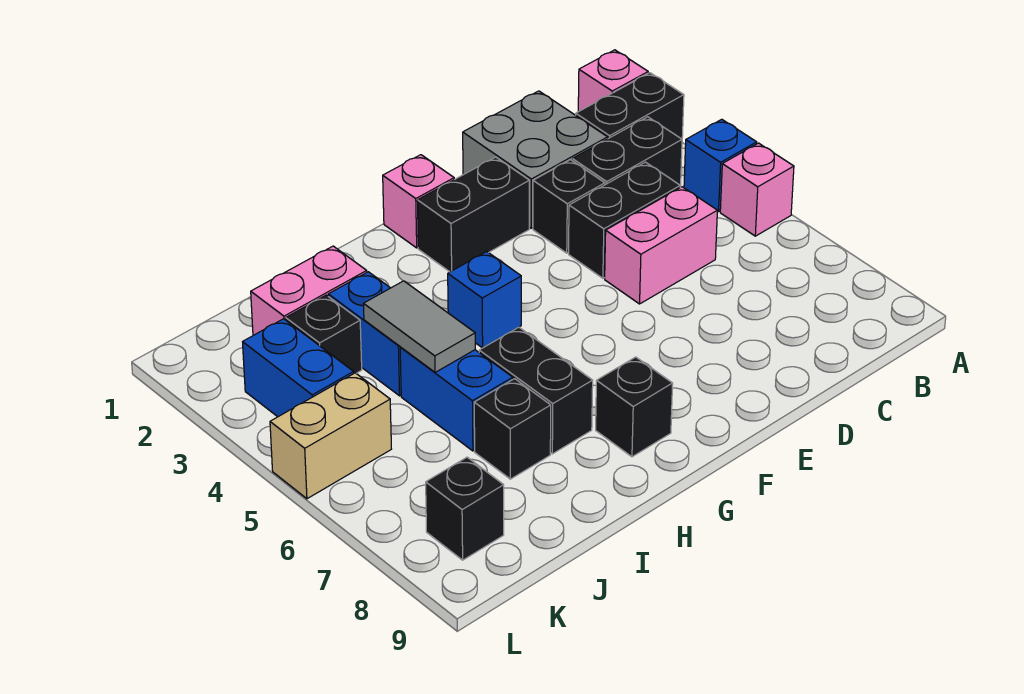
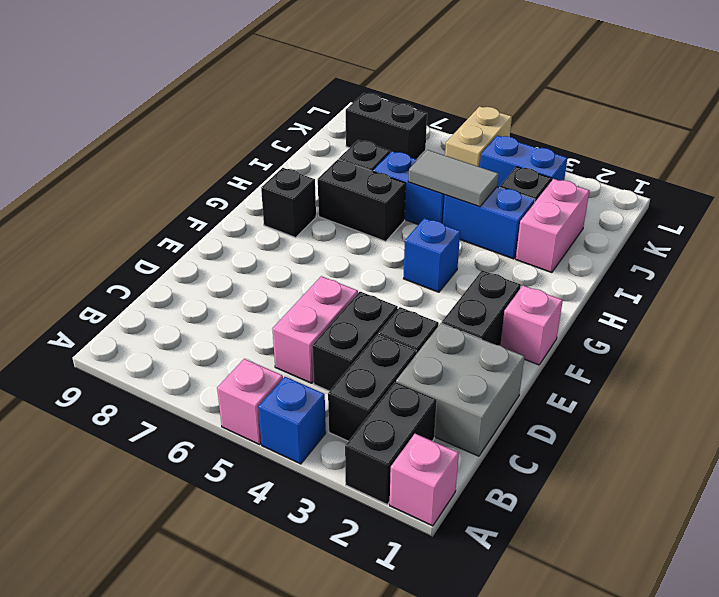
black brick K8 level 1 -> black brick K7:K8 level 1

